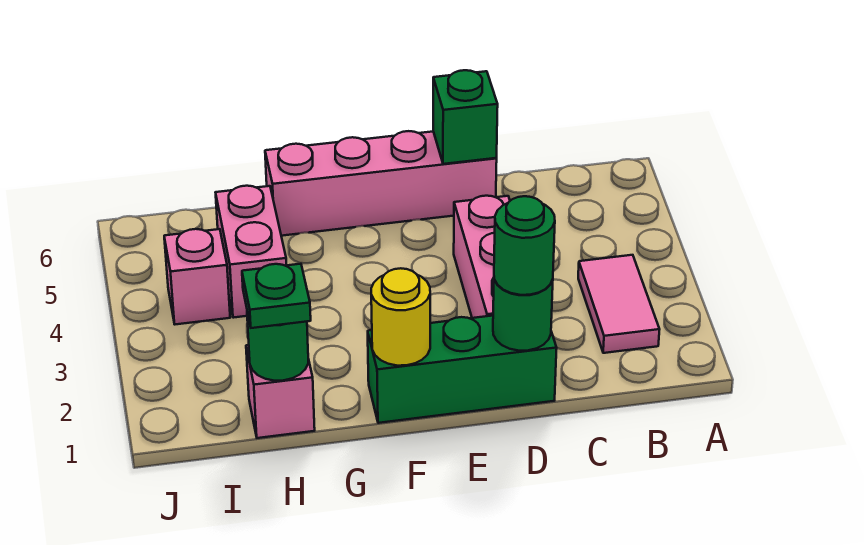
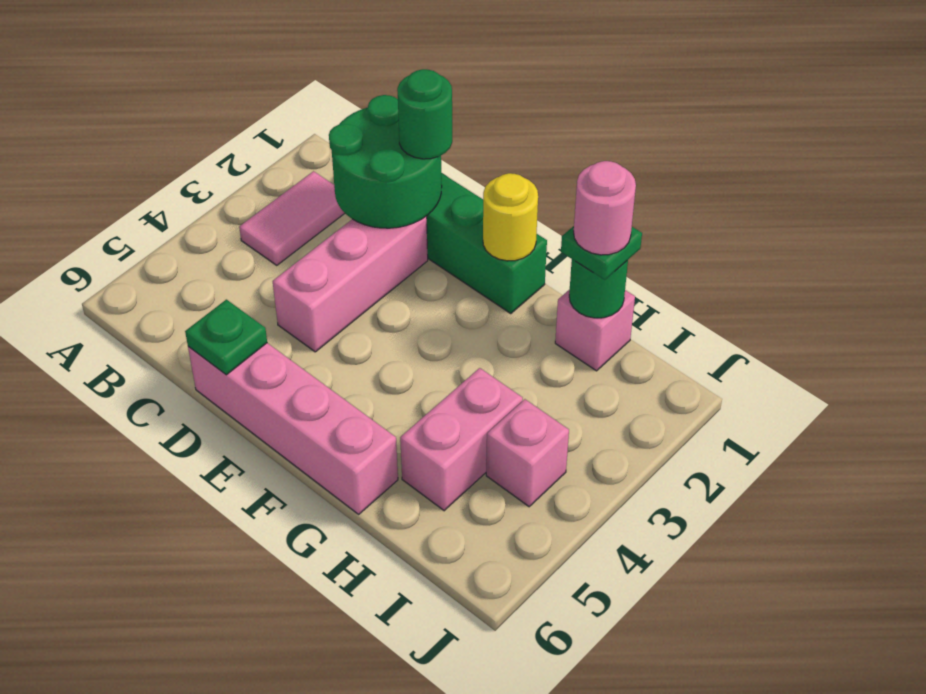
green round brick D1 level 2 -> green round brick C1:D2 level 2
green brick D6 level 2 -> green plate D6 level 2
none -> pink round brick H1 level 4

